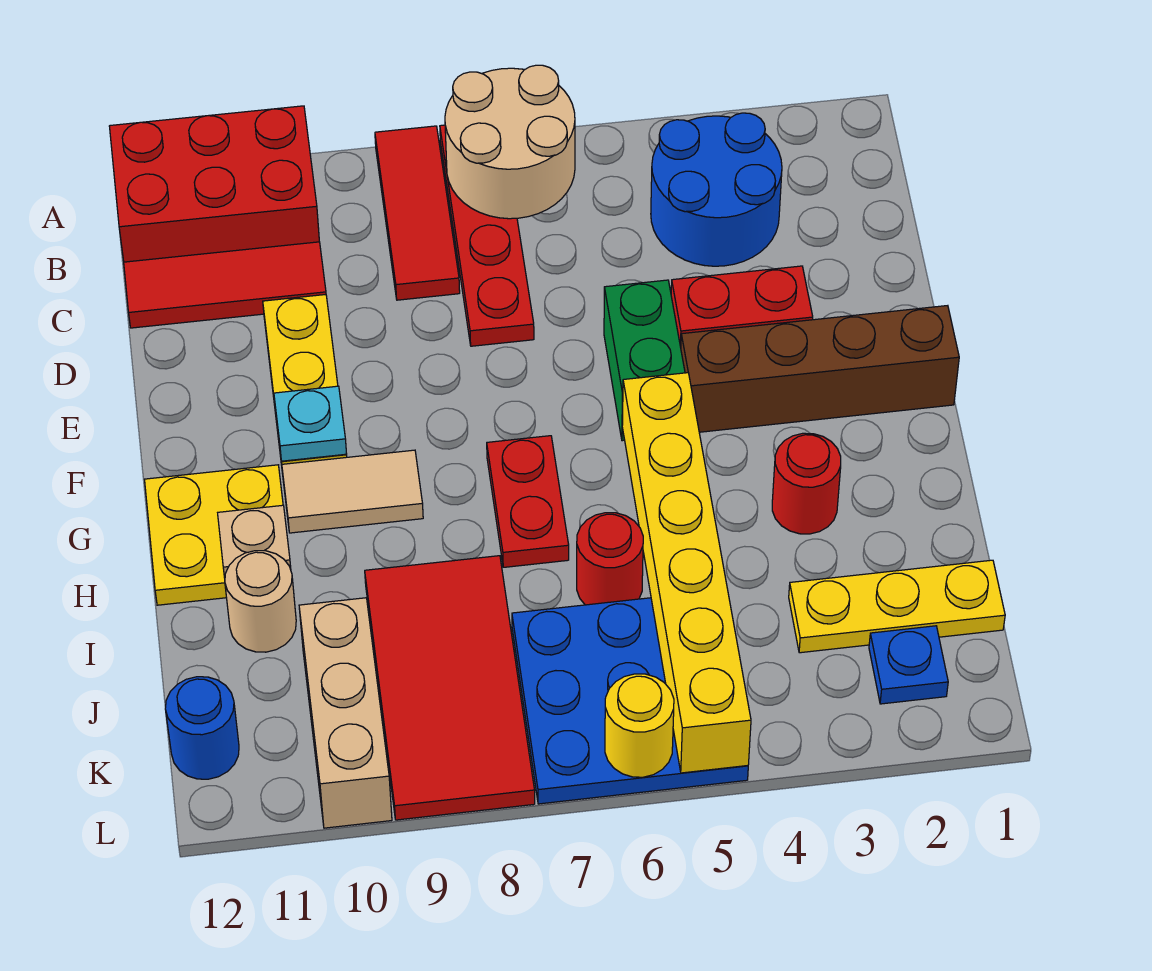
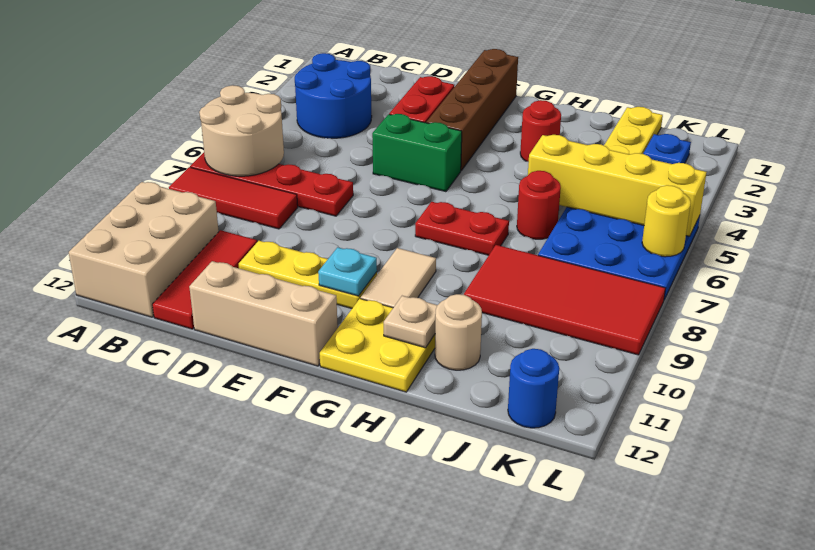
red brick A10:B12 level 1 -> tan brick A10:B12 level 1
yellow brick G5:L5 level 2 -> yellow brick I5:L5 level 2
tan brick J10:L10 level 1 -> tan brick D12:F12 level 1

